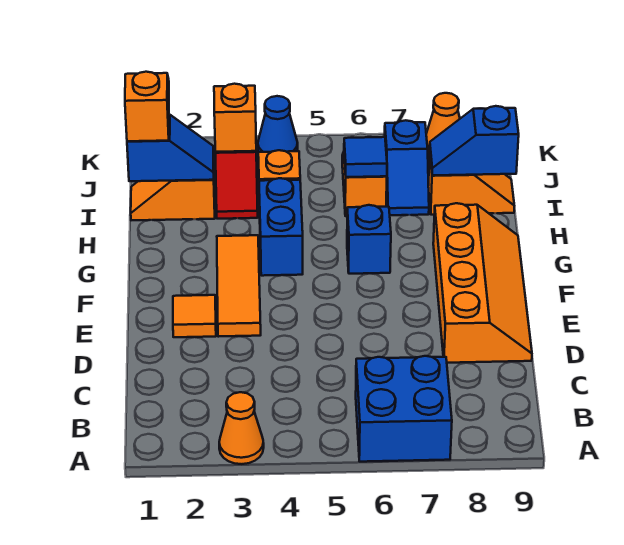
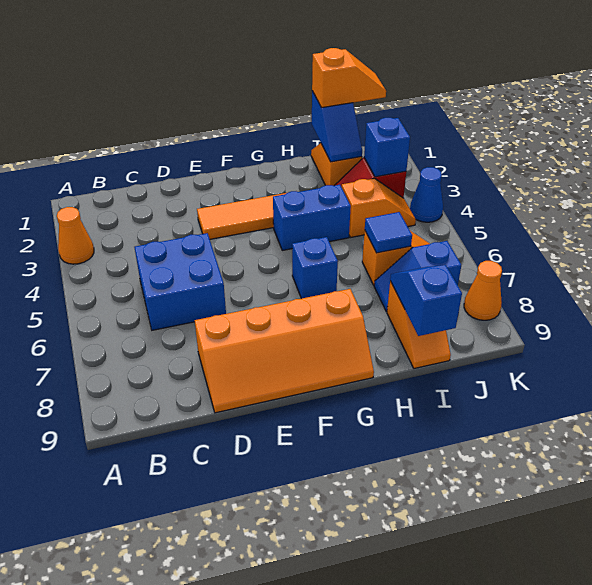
blue brick A6:B7 level 1 -> blue brick C5:D6 level 1
orange tile E2 level 1 -> none
orange brick J3 level 2 -> blue brick J3 level 2

